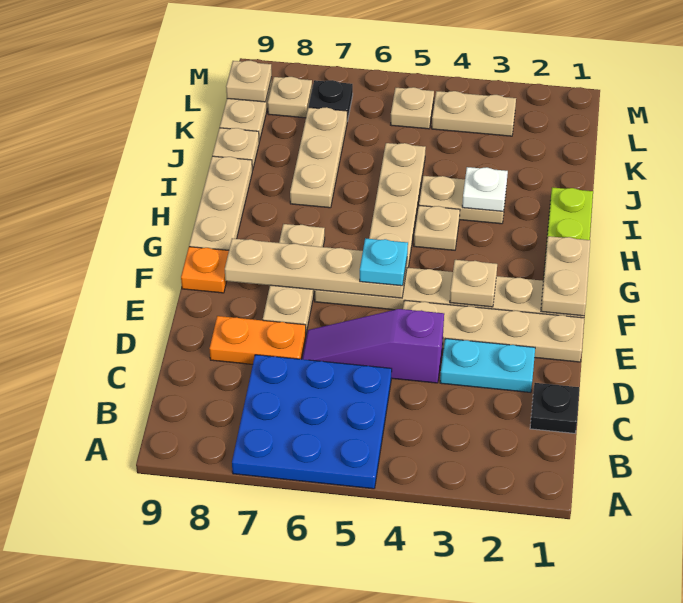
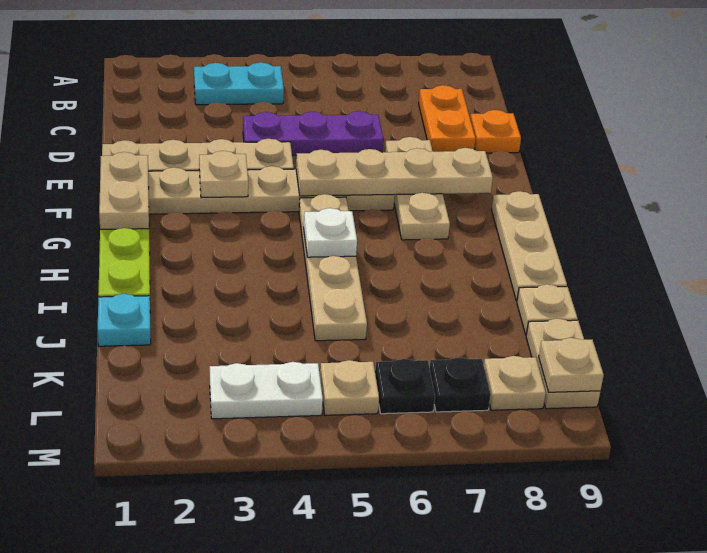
blue plate A5:C7 level 1 -> none
black plate C1 level 1 -> black plate L6 level 1
cyan plate D2:D3 level 1 -> cyan plate B3:B4 level 1
purple slope D4:D6 level 1 top 4 -> purple plate D4:D6 level 1
orange plate D7:D8 level 1 -> orange plate C8:D8 level 1
cyan plate F5 level 3 -> cyan plate J1 level 1
orange plate F9 level 1 -> orange plate D9 level 1
tan plate H4 level 1 -> none
tan plate I3:I4 level 1 -> none
white plate I3 level 2 -> white plate H5 level 2
tan plate I7:K7 level 1 -> none
tan plate L3:L4 level 1 -> white plate L3:L4 level 1

